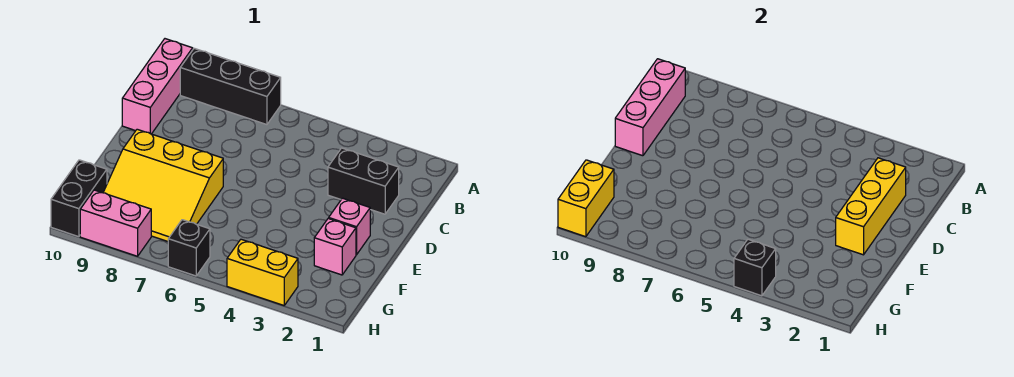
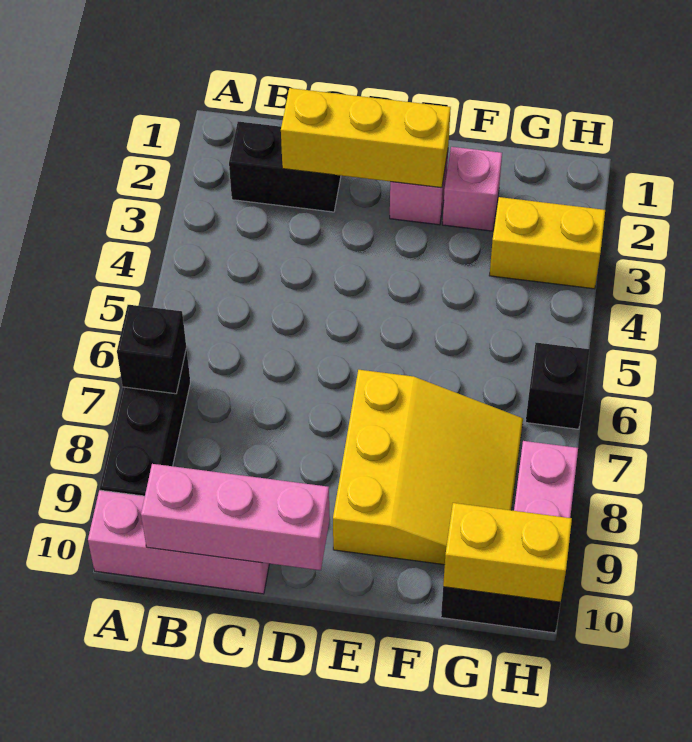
black brick C2:C3 level 1 -> black brick B2:C2 level 1
yellow brick H3:H4 level 1 -> yellow brick G3:H3 level 1
black brick H4 level 2 -> black brick A7 level 2

